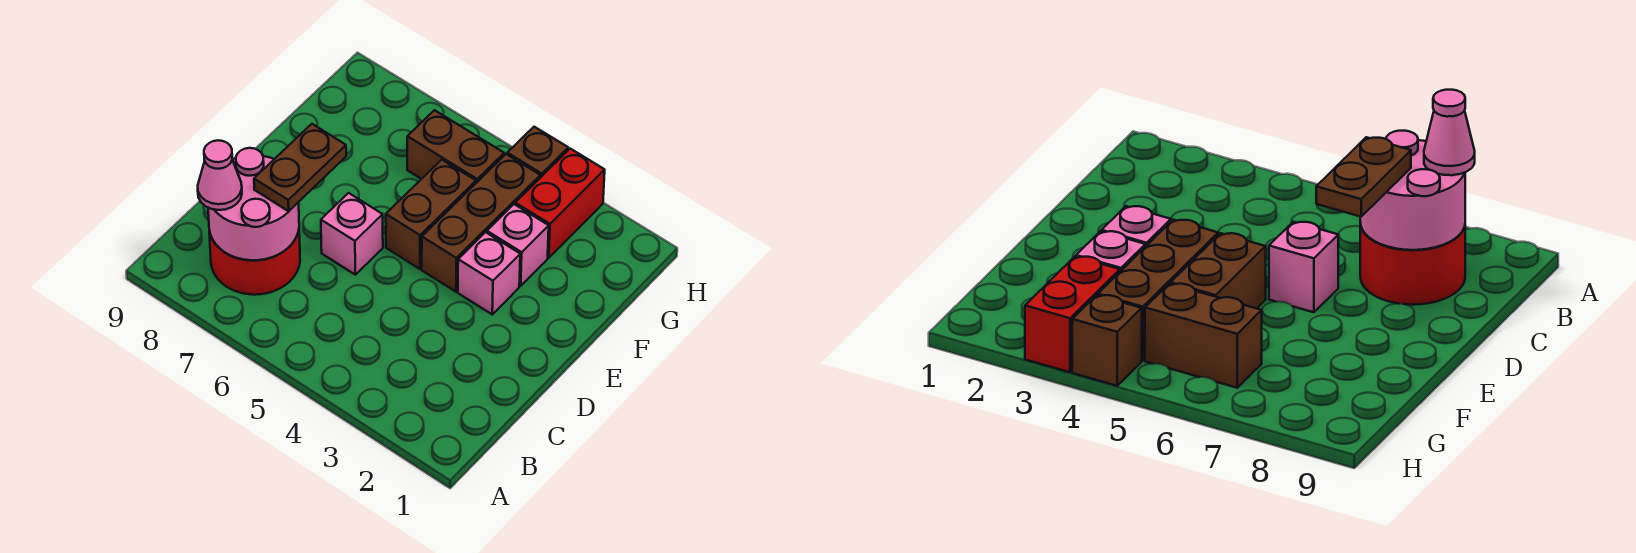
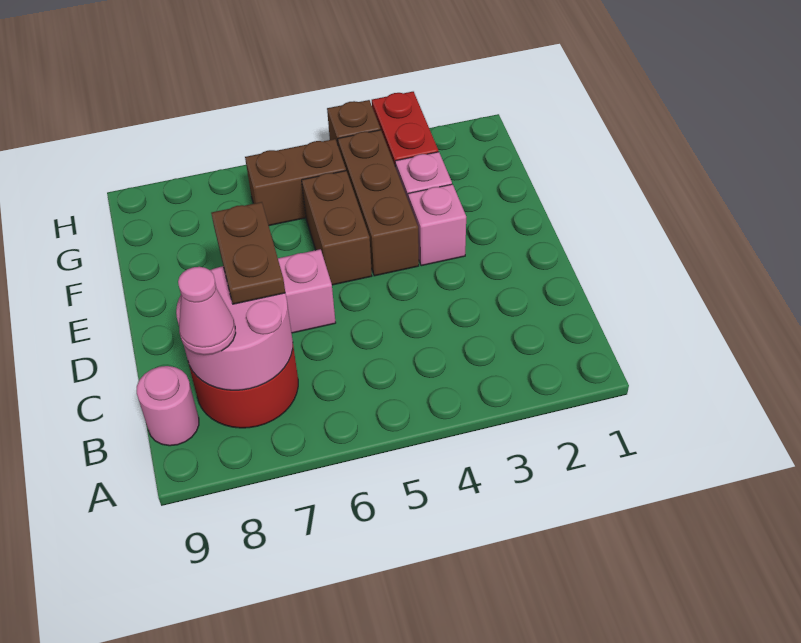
none -> pink round brick B9 level 1

